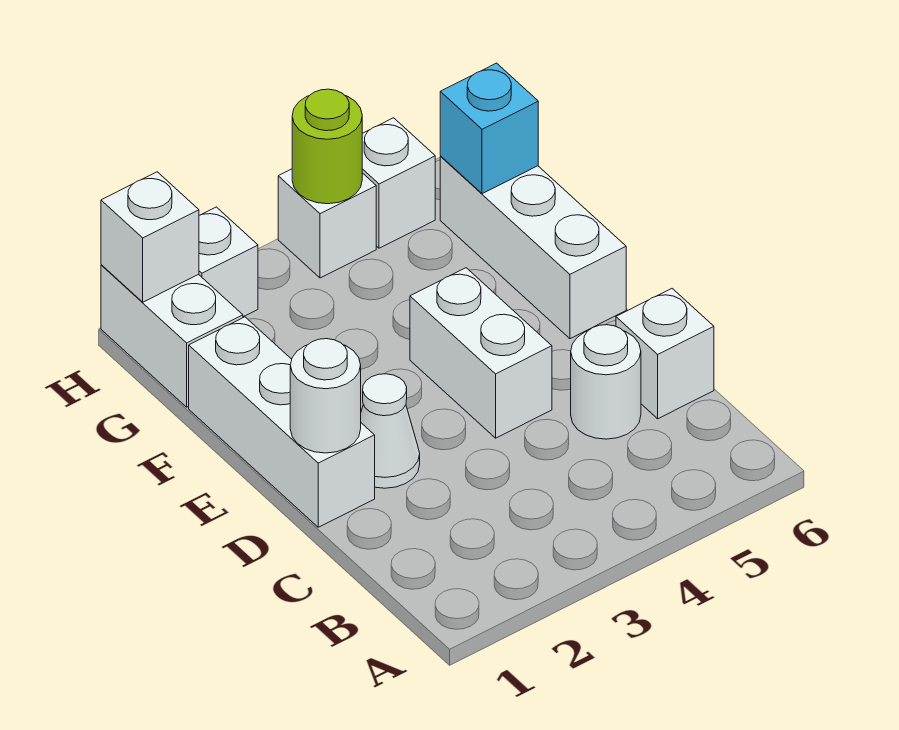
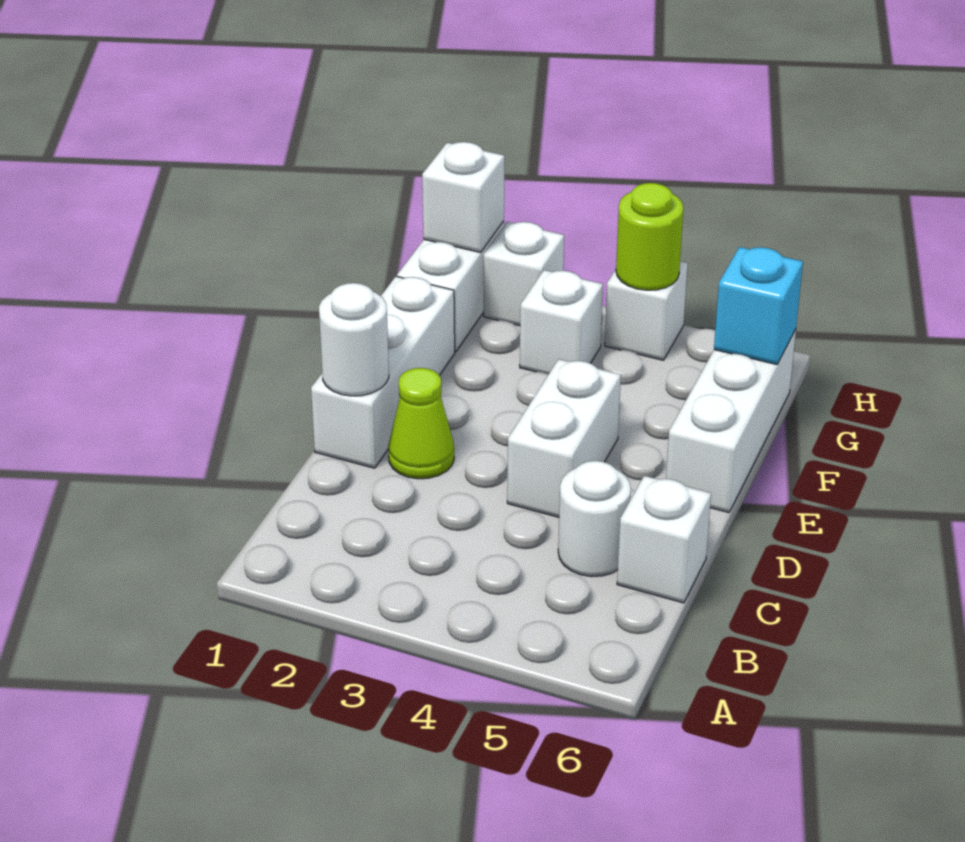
white cone D2 level 1 -> lime cone D2 level 1
white brick H5 level 1 -> white brick G3 level 1

